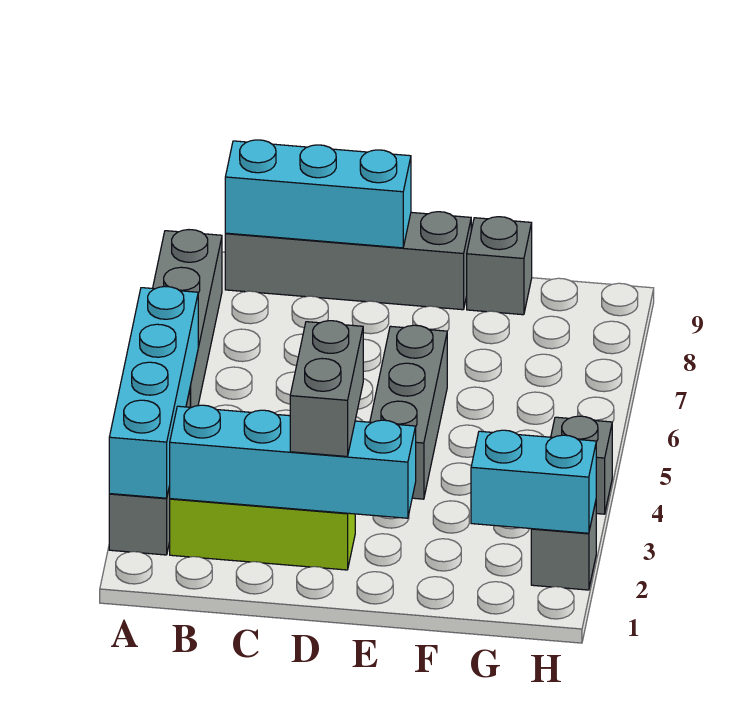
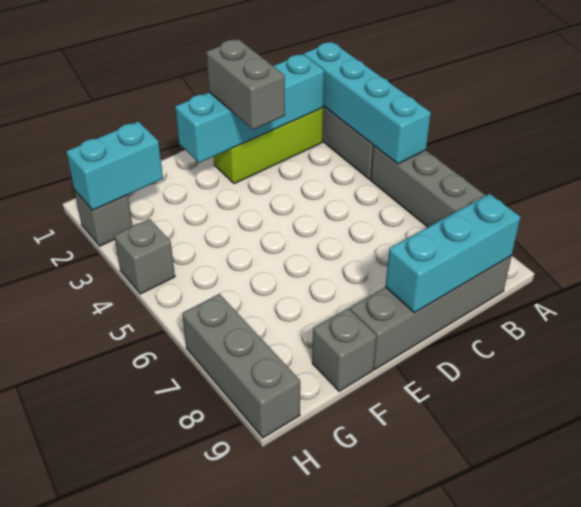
grey brick E4:E6 level 1 -> grey brick H7:H9 level 1

